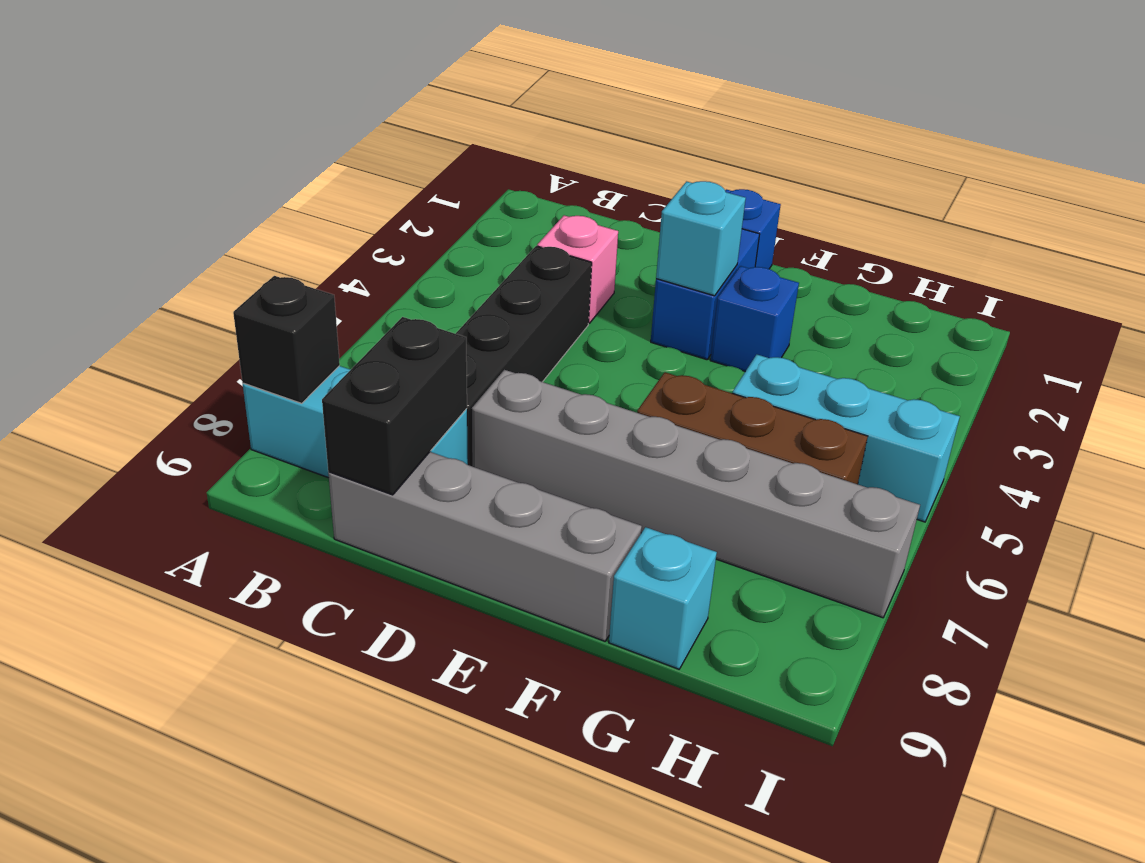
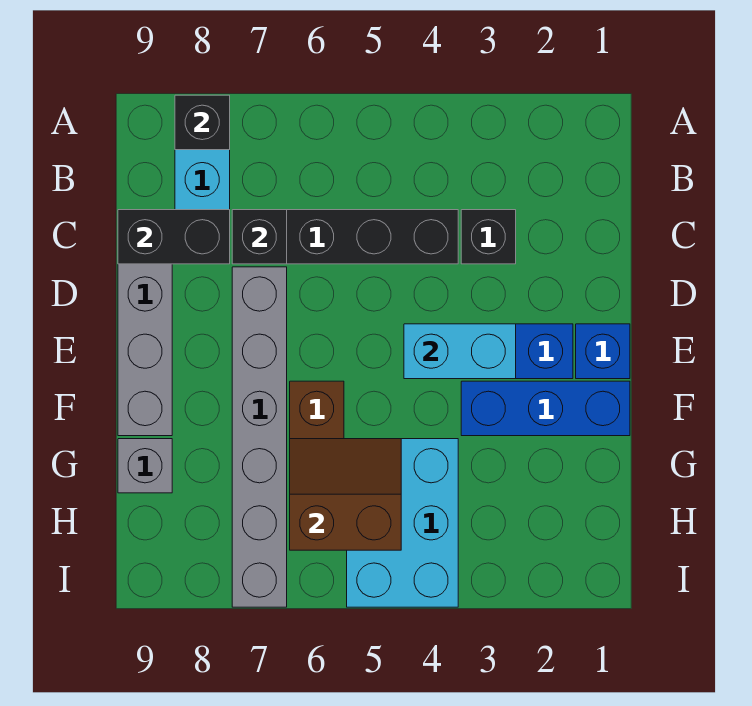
pink brick C3 level 1 -> black brick C3 level 1
none -> black brick C7 level 2
cyan brick E3 level 2 -> cyan brick E3:E4 level 2
blue brick F3 level 1 -> blue brick F1:F3 level 1
cyan brick G5:I5 level 1 -> cyan brick G4:I5 level 1
none -> brown slope G5:H6 level 2 top H
cyan brick G9 level 1 -> grey brick G9 level 1

